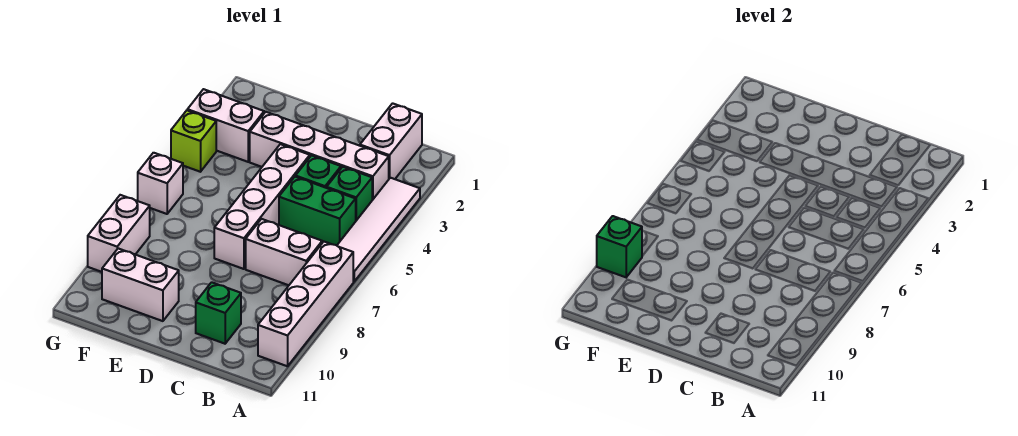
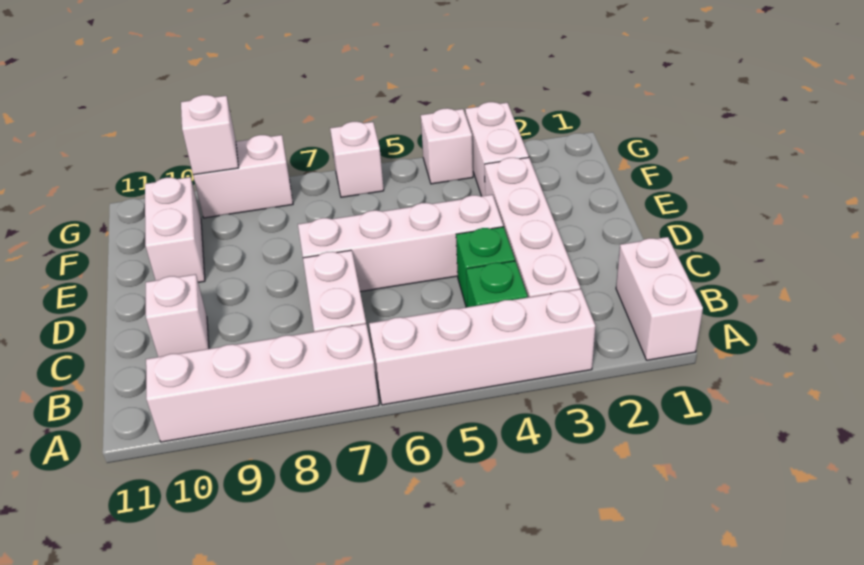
white tile A3:A6 level 1 -> white brick A3:A6 level 1
white brick B1:B2 level 1 -> white brick A1:B1 level 1
green brick B5:C5 level 1 -> none
green brick C10 level 1 -> white brick C10 level 1
lime brick G4 level 1 -> white brick G4 level 1
green brick G9 level 2 -> white brick G9 level 2

